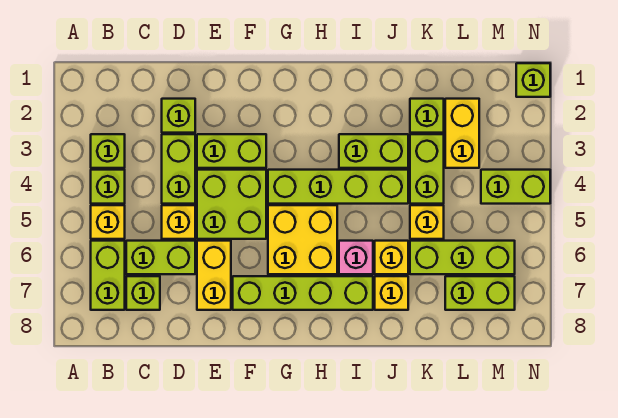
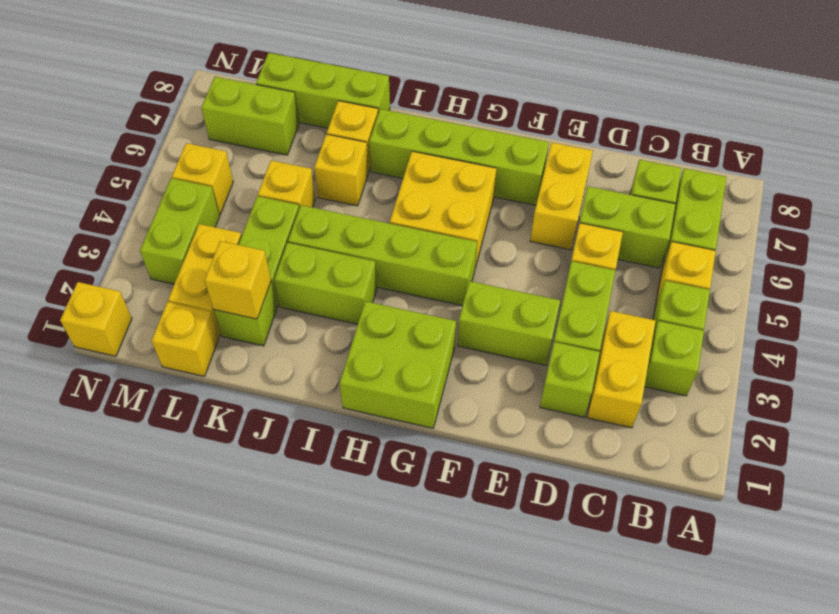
none -> yellow brick C2:C3 level 1
lime brick E4:F5 level 1 -> lime brick G1:H2 level 1
pink brick I6 level 1 -> none
none -> yellow brick K2 level 2
lime brick K6:M6 level 1 -> lime brick J8:L8 level 1
none -> yellow brick L1 level 1
lime brick M4:N4 level 1 -> lime brick M3:M4 level 1
none -> yellow brick M5 level 1
lime brick N1 level 1 -> yellow brick N1 level 1

